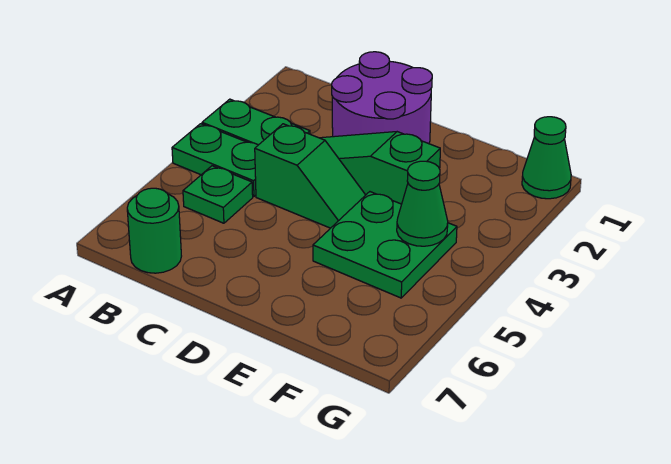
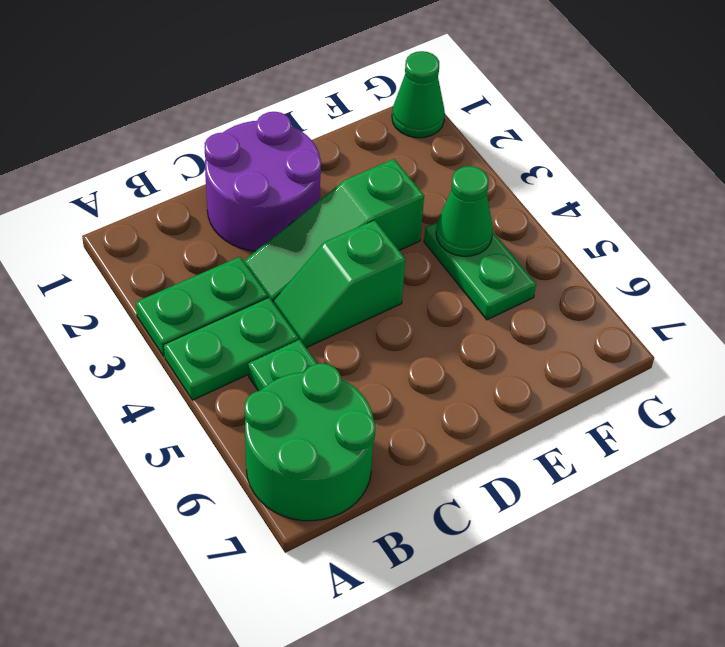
green round brick B7 level 1 -> green round brick A6:B7 level 1
green slope C4:D4 level 1 top C -> green slope C4:D4 level 1 top D
green plate E4:F5 level 1 -> green plate F4:F5 level 1

